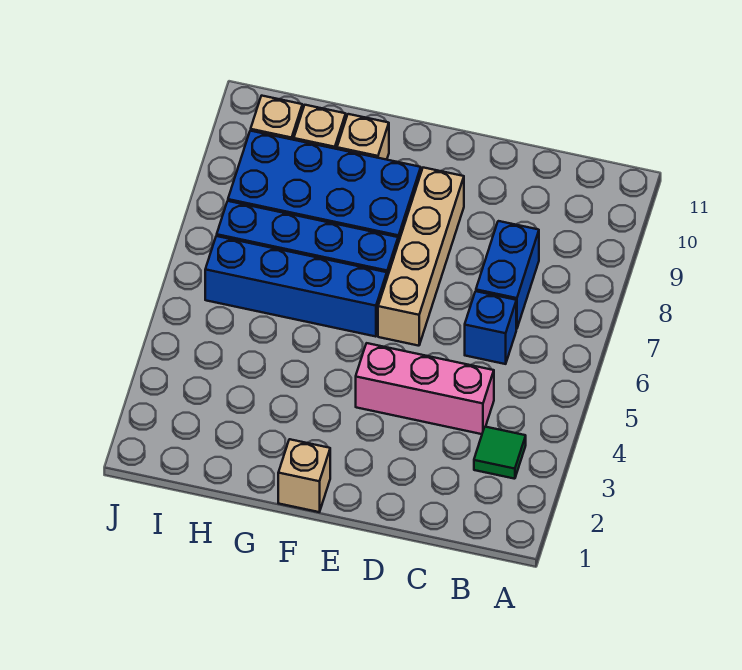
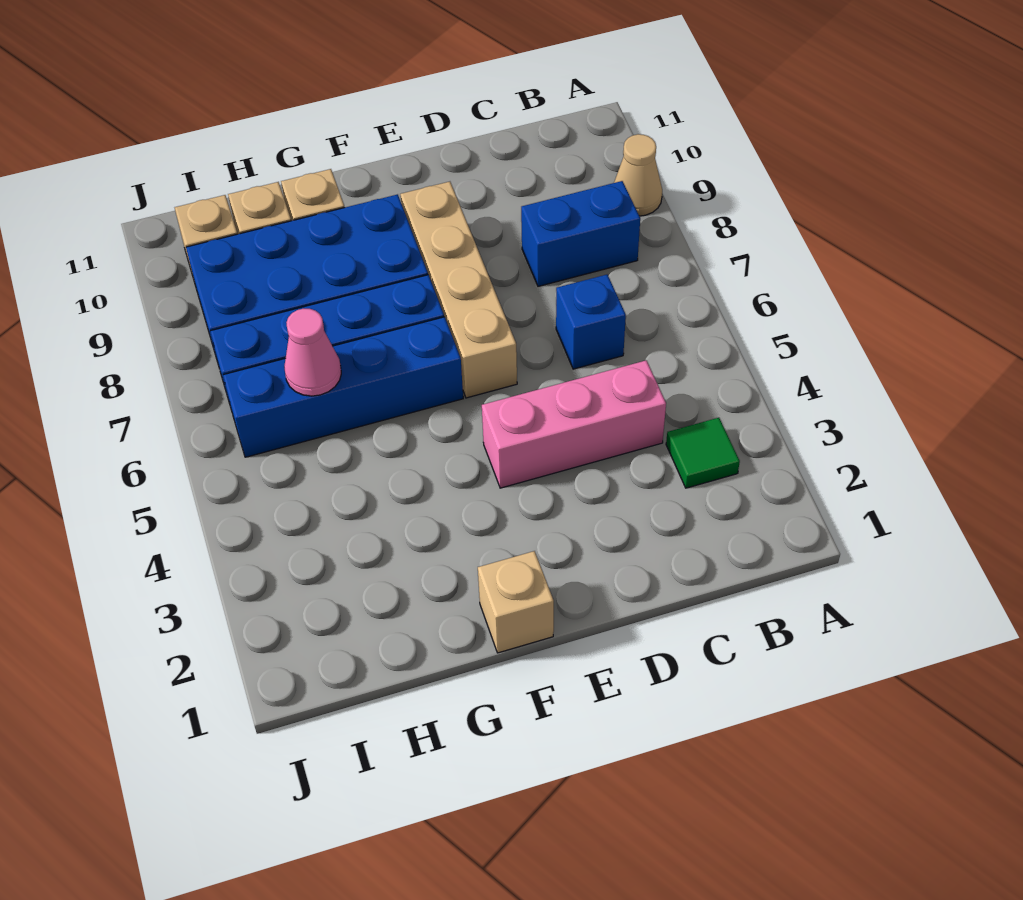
none -> tan cone A9 level 1
blue brick C7:C8 level 1 -> blue brick B8:C8 level 1
none -> pink cone H6 level 2

